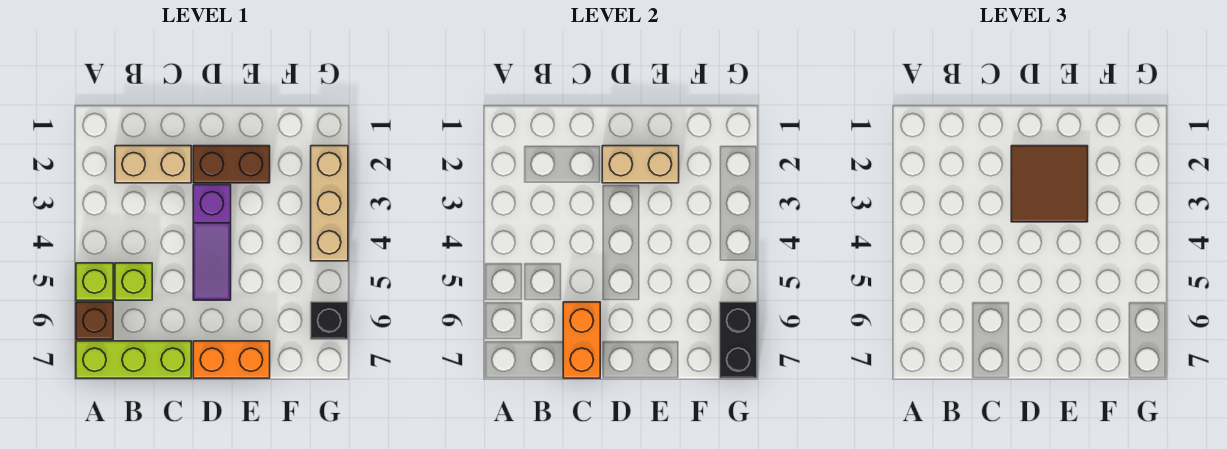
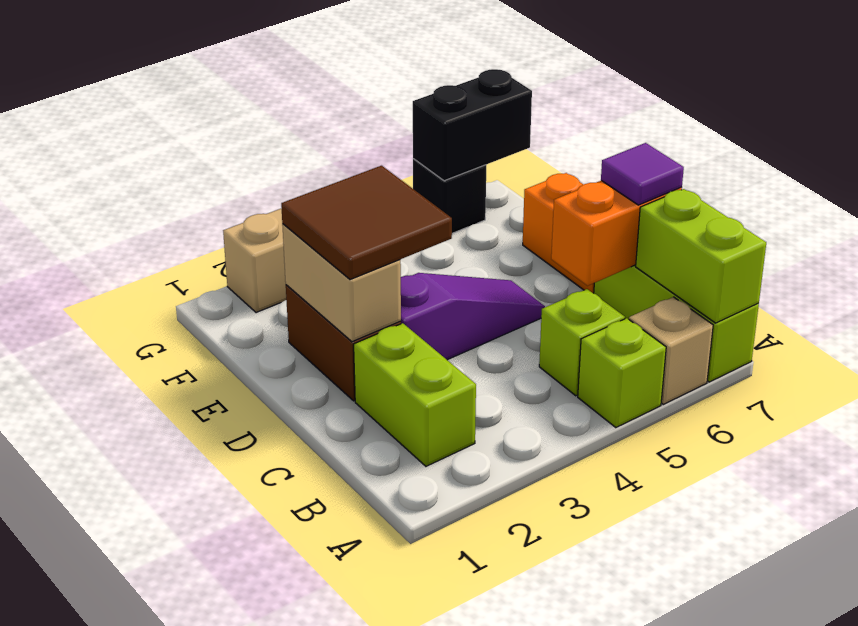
brown brick A6 level 1 -> tan brick A6 level 1
none -> lime brick A7:B7 level 2
tan brick B2:C2 level 1 -> lime brick B2:C2 level 1
none -> purple tile C7 level 3

